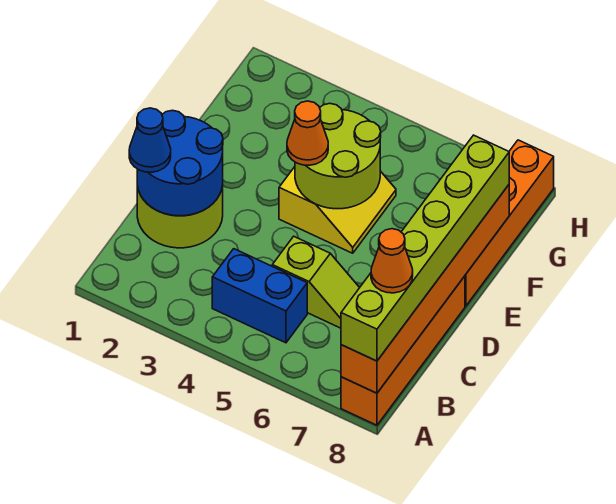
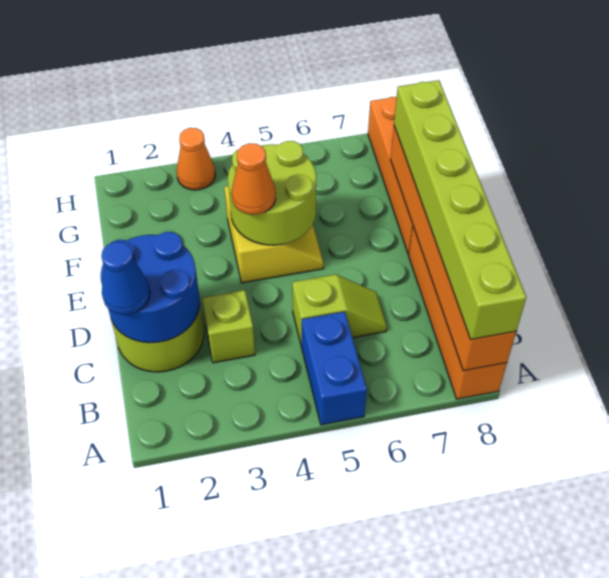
blue brick B4:B5 level 1 -> blue brick A5:B5 level 1
orange cone B8 level 4 -> orange cone H3 level 1
none -> lime brick C3 level 1

